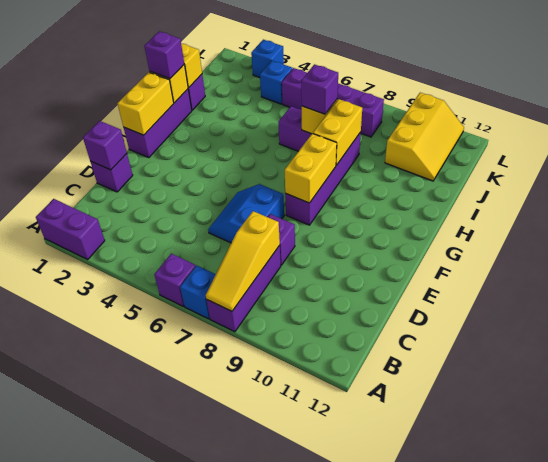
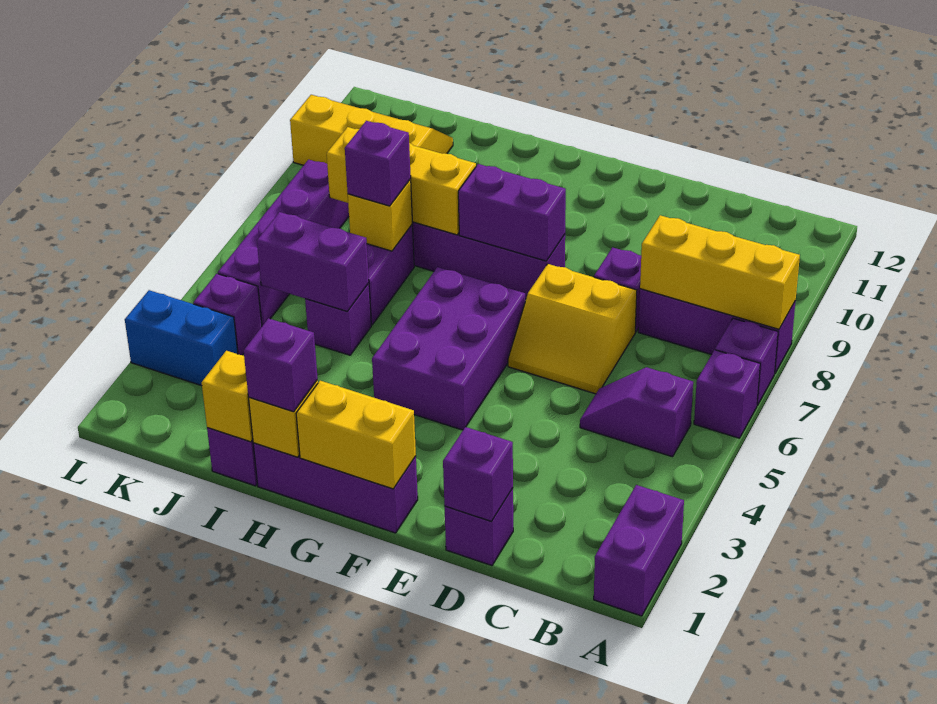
blue brick A7 level 1 -> purple brick A7 level 1
yellow slope A8:C8 level 2 top C -> yellow brick A8:C8 level 2
none -> purple slope B5:C5 level 1 top B
blue slope D6:E7 level 1 top 7 -> yellow slope D6:E7 level 1 top 7
none -> purple brick F4:G6 level 1
yellow brick F8:G8 level 2 -> purple brick F8:G8 level 2
yellow brick H8:I8 level 2 -> yellow brick H8:J8 level 2
none -> purple brick I5 level 1
none -> purple brick I5:J5 level 2
blue brick K4 level 1 -> purple brick K4 level 1
blue brick L3 level 1 -> blue brick K3:L3 level 1

